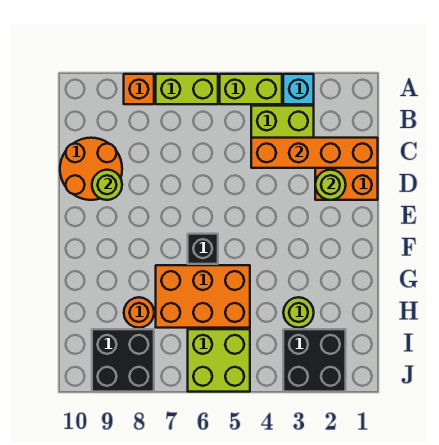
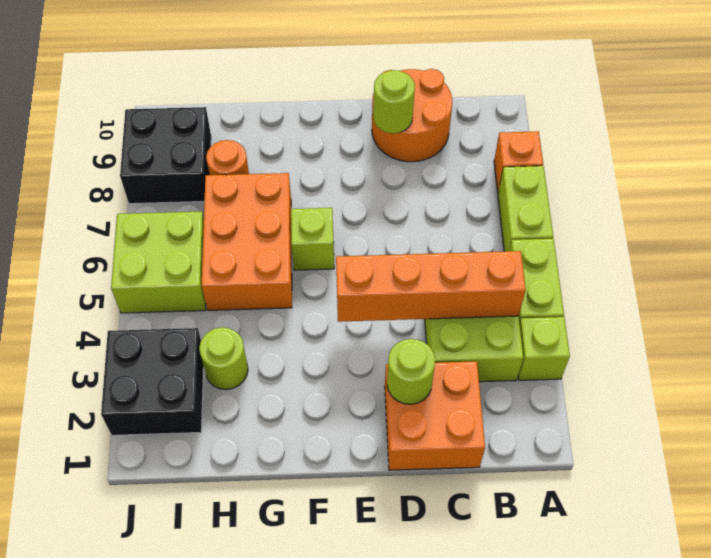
cyan brick A3 level 1 -> lime brick A3 level 1
orange brick C1:C4 level 2 -> orange brick B4:E4 level 2
black brick F6 level 1 -> lime brick F6 level 1

